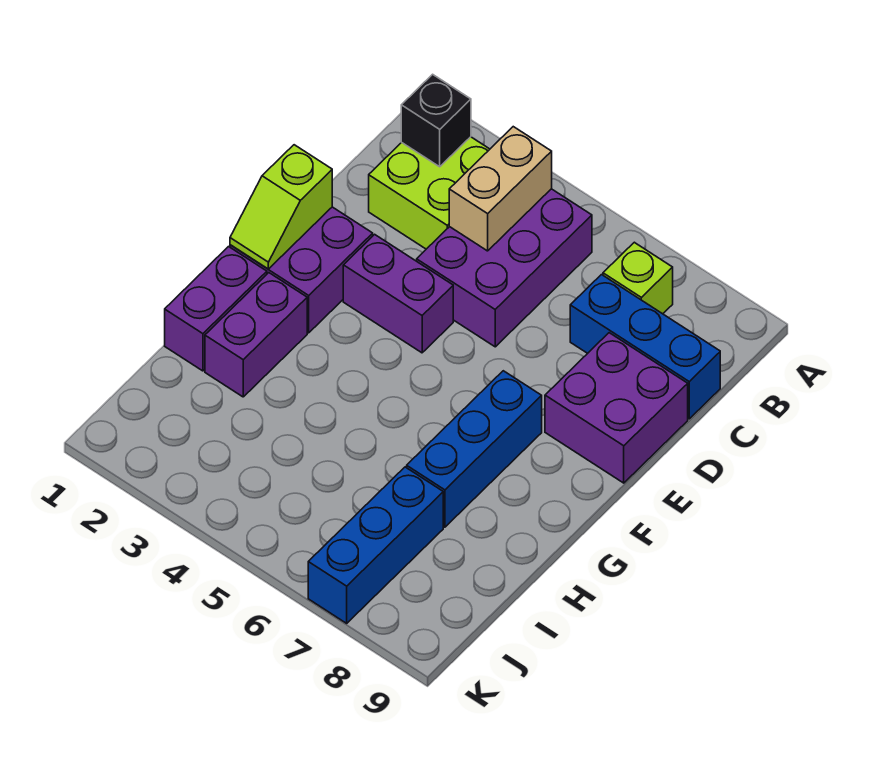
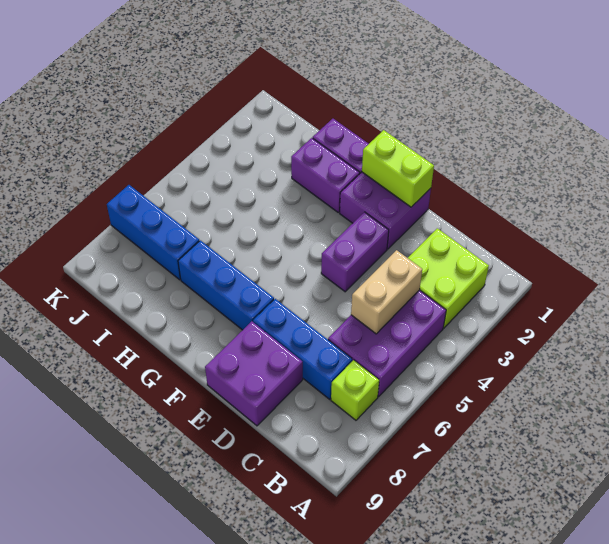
black brick B2 level 2 -> none
purple brick B4:D5 level 1 -> purple brick B4:C6 level 1
tan brick B4:C4 level 2 -> tan brick C4:C5 level 2
blue brick C7:C9 level 1 -> blue brick C7:E7 level 1
lime slope E1:F1 level 2 top E -> lime brick E1:F1 level 2

